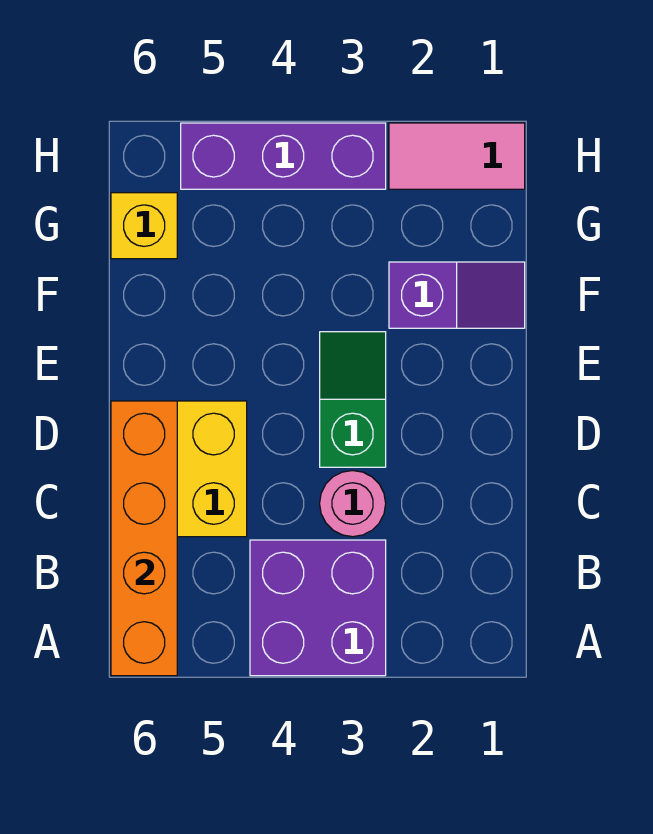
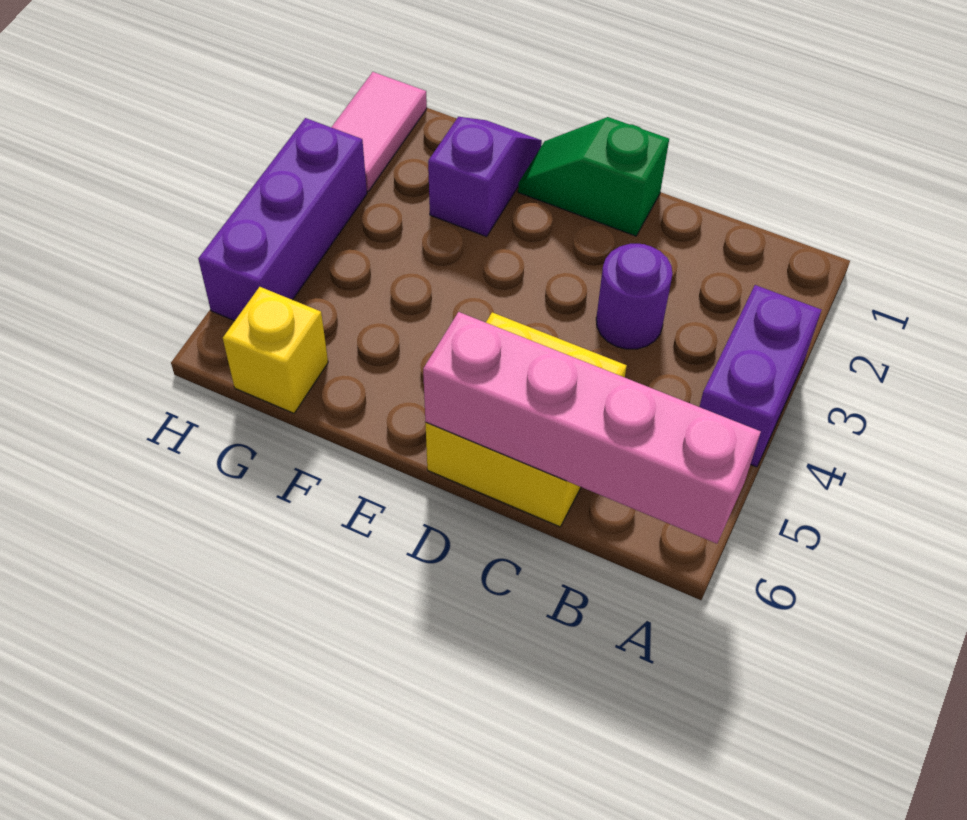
purple brick A3:B4 level 1 -> purple brick A3:A4 level 1
orange brick A6:D6 level 2 -> pink brick A6:D6 level 2
pink round brick C3 level 1 -> purple round brick C3 level 1
green slope D3:E3 level 1 top D -> green slope D1:E1 level 1 top D

